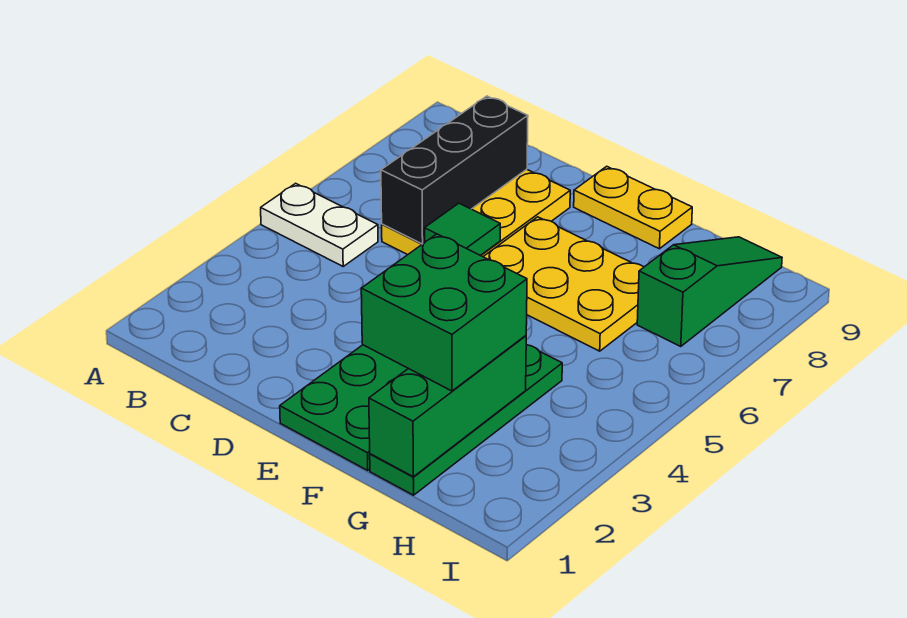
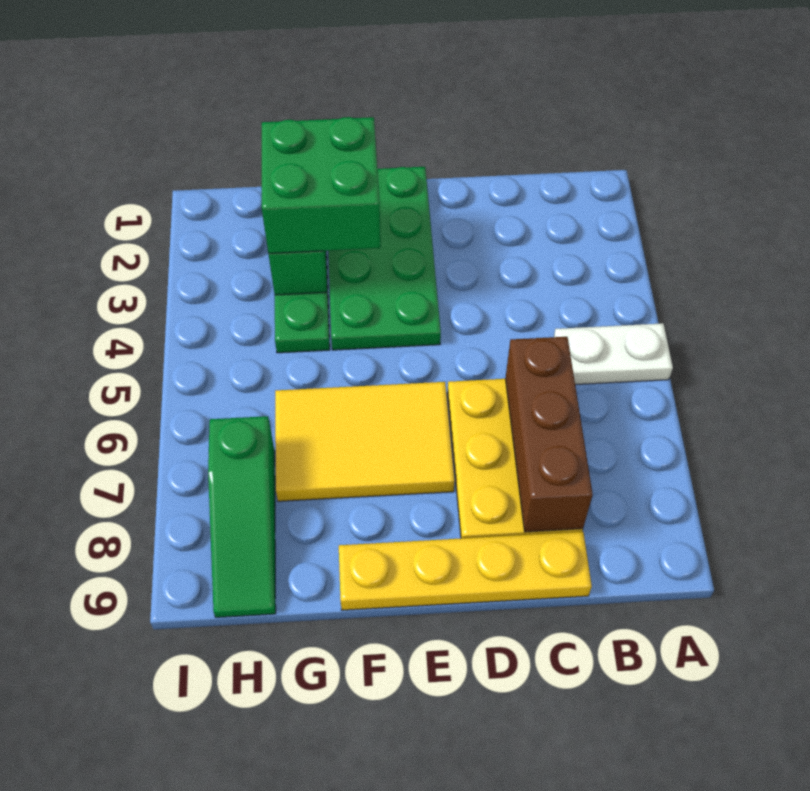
black brick C6:C8 level 2 -> brown brick C6:C8 level 2
green tile D6 level 2 -> none
yellow plate E6:G7 level 1 -> yellow tile E6:G7 level 1
yellow plate E9:F9 level 1 -> yellow plate C9:F9 level 1

